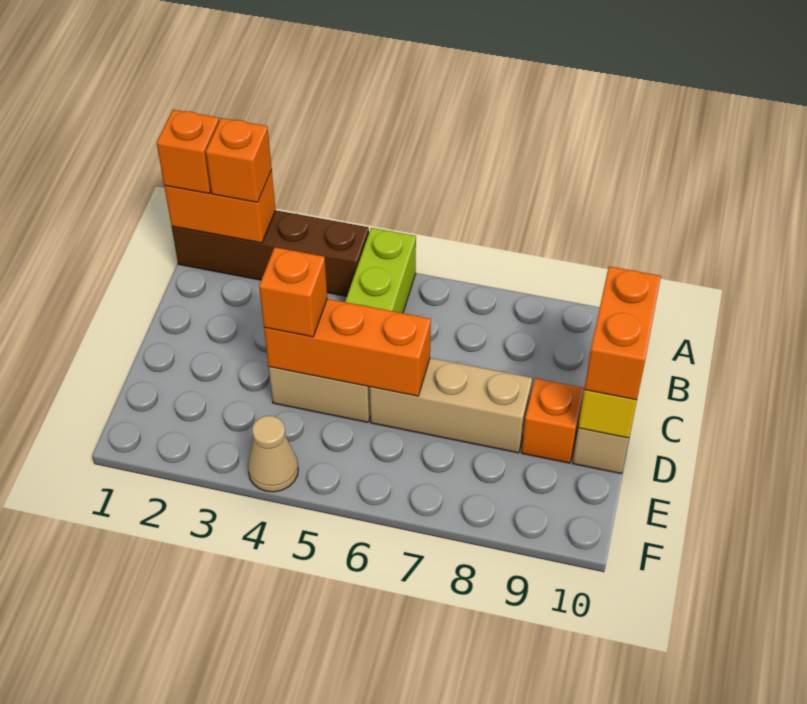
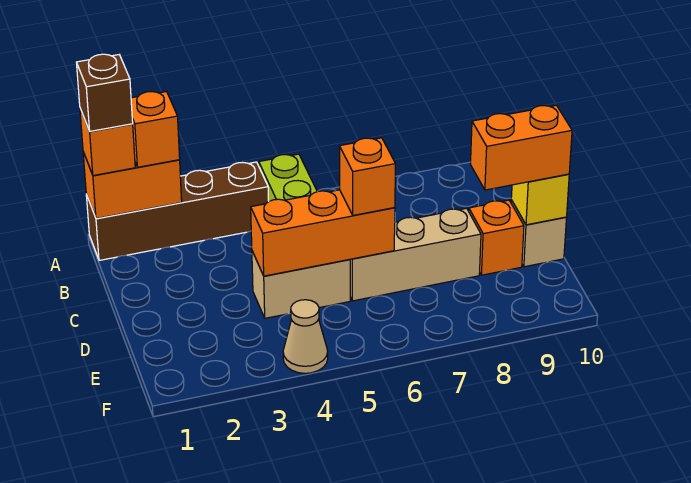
none -> brown brick A1 level 4
orange brick C10:D10 level 3 -> orange brick D9:D10 level 3
orange brick D4 level 3 -> orange brick D6 level 3

